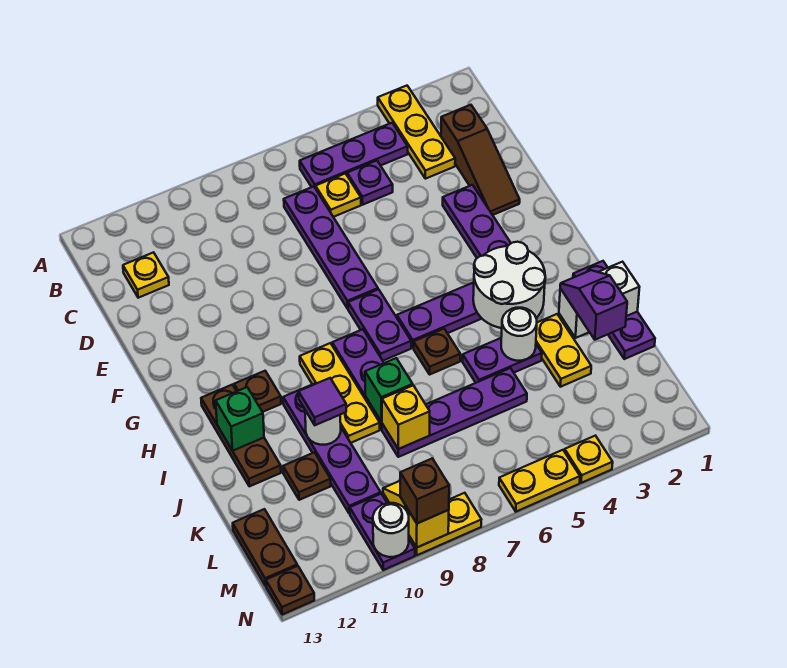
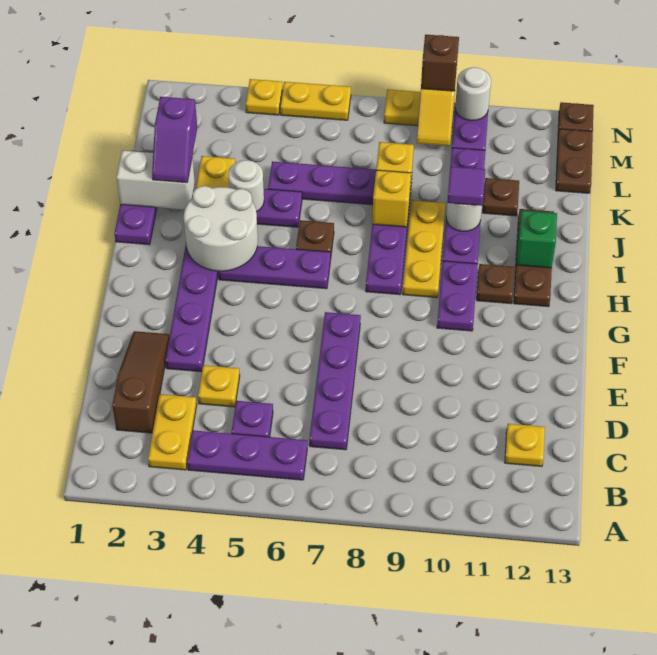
yellow plate A3:C3 level 1 -> yellow plate B3:C3 level 1
yellow plate C6 level 1 -> yellow plate D4 level 1
purple plate G7:H7 level 1 -> purple plate G10:H10 level 1
green brick J8 level 2 -> yellow brick J8 level 2

